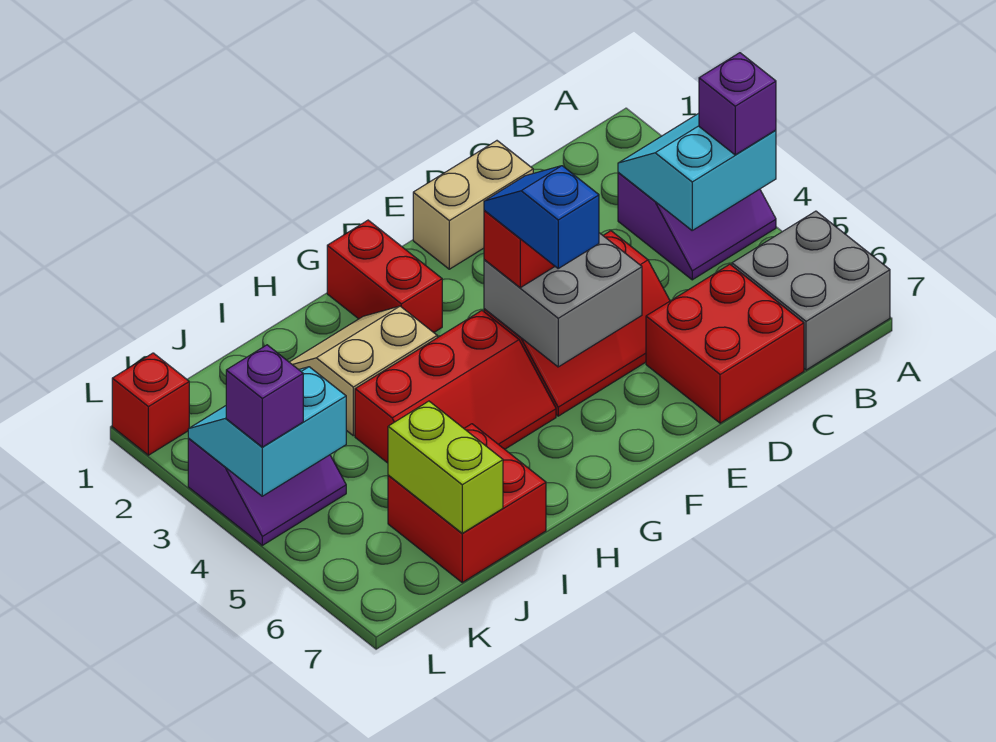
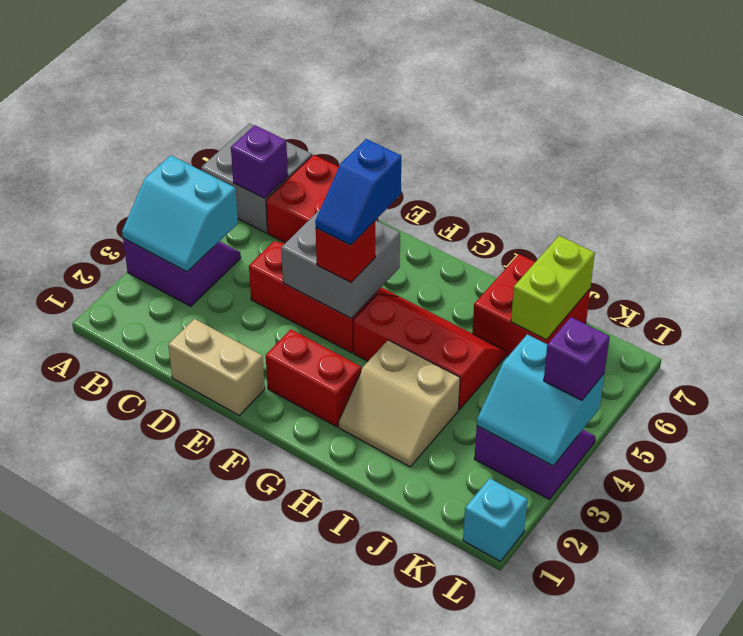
purple brick A4 level 3 -> purple brick B6 level 2
red brick G1:G2 level 1 -> red brick F2:G2 level 1
red brick L1 level 1 -> cyan brick L1 level 1

